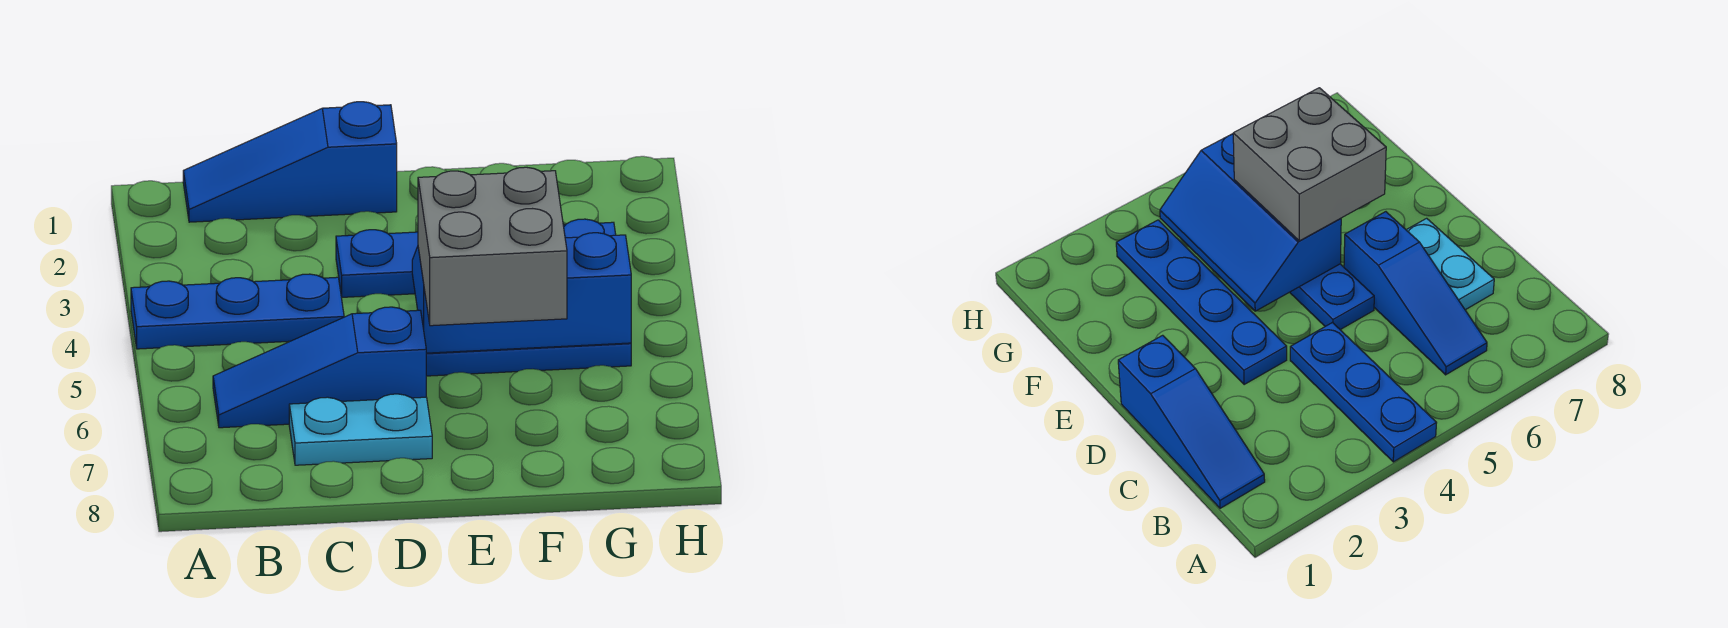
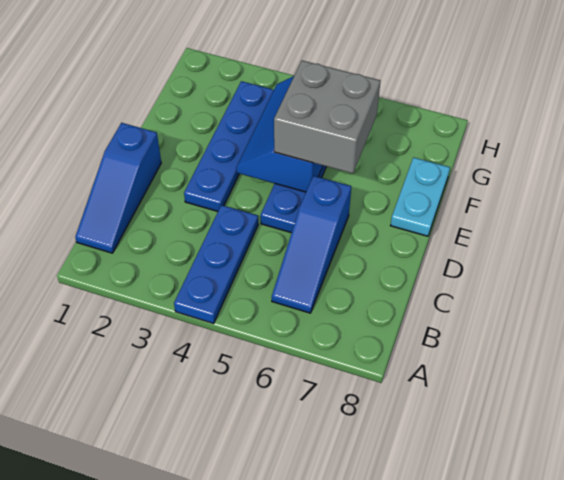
cyan plate C7:D7 level 1 -> cyan plate E8:F8 level 1

